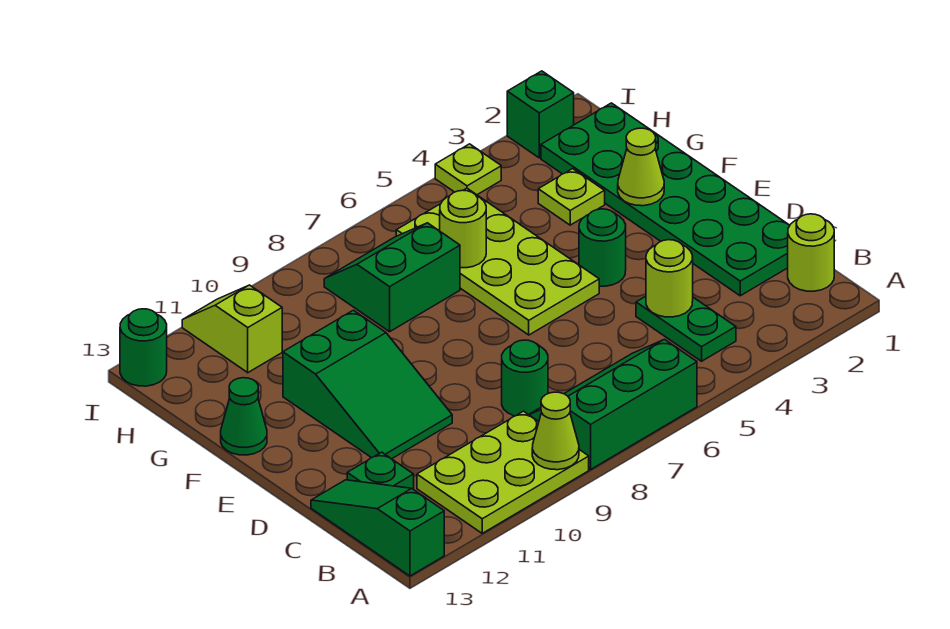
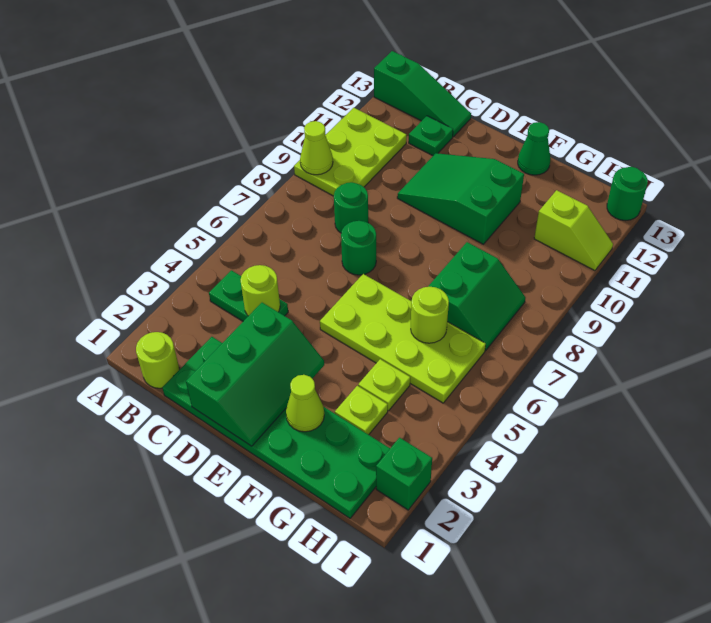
green slope A6:B8 level 1 top A -> green slope D1:E3 level 2 top D
green round brick E4 level 1 -> green round brick D7 level 1
lime plate I4 level 1 -> lime plate G4 level 1

